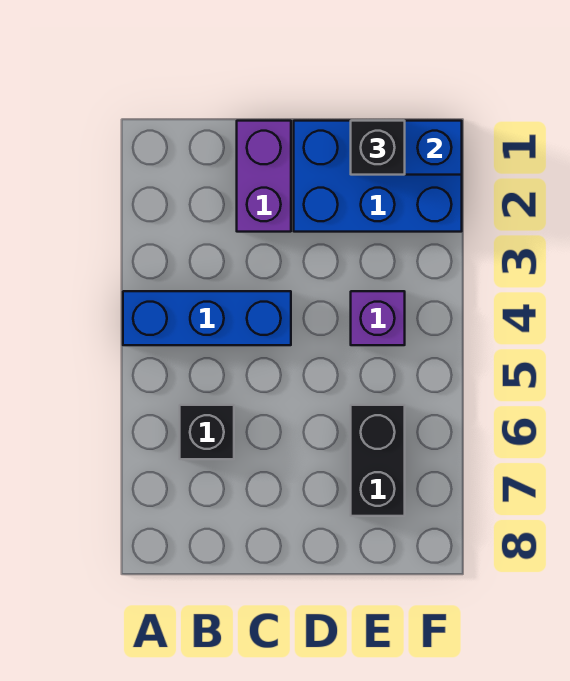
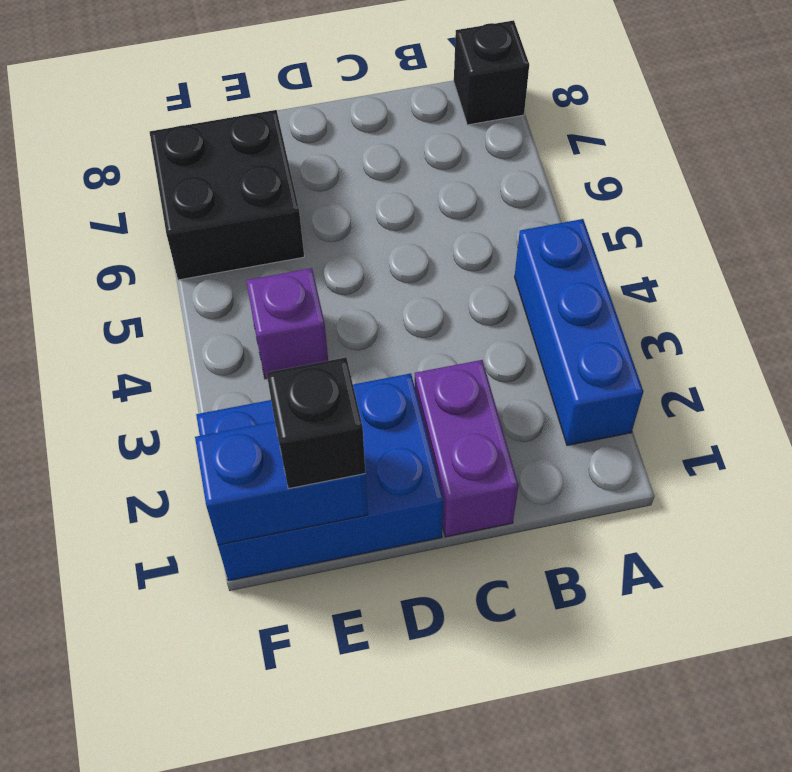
blue brick A4:C4 level 1 -> blue brick A2:A4 level 1
black brick B6 level 1 -> black brick A8 level 1
black brick E6:E7 level 1 -> black brick E6:F7 level 1

